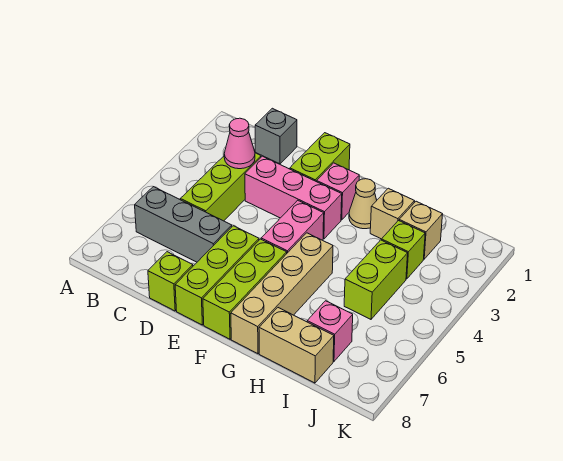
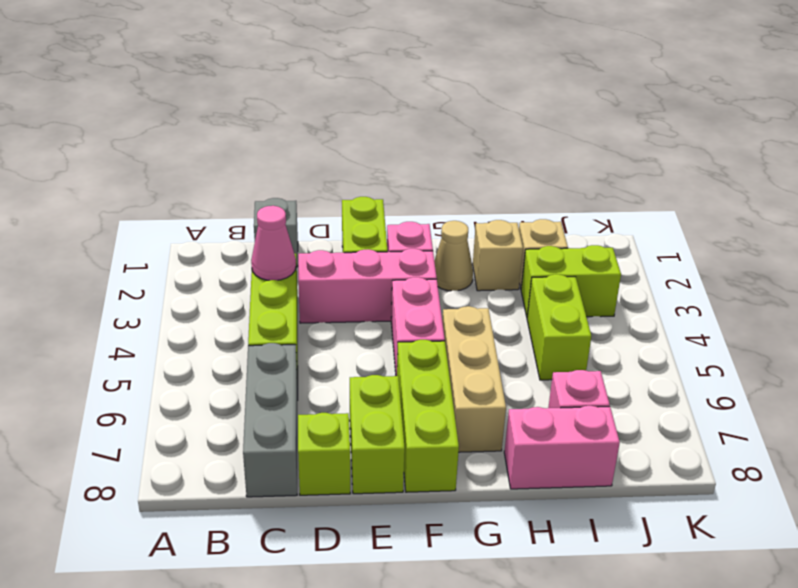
grey brick B6:D6 level 1 -> grey brick C6:C8 level 1
lime brick E6:E8 level 1 -> lime brick E7:E8 level 1
tan brick G5:G8 level 1 -> tan brick G5:G7 level 1
tan brick H8:I8 level 1 -> pink brick H8:I8 level 1
lime brick I3 level 1 -> lime brick I3:J3 level 1

